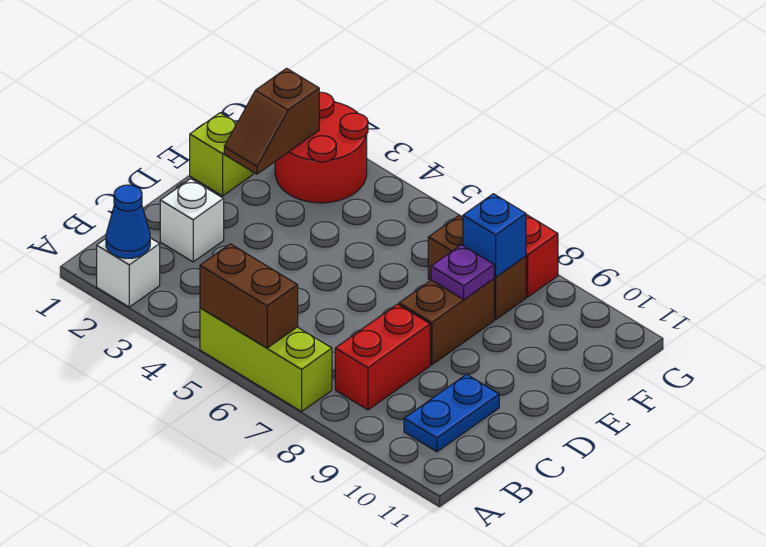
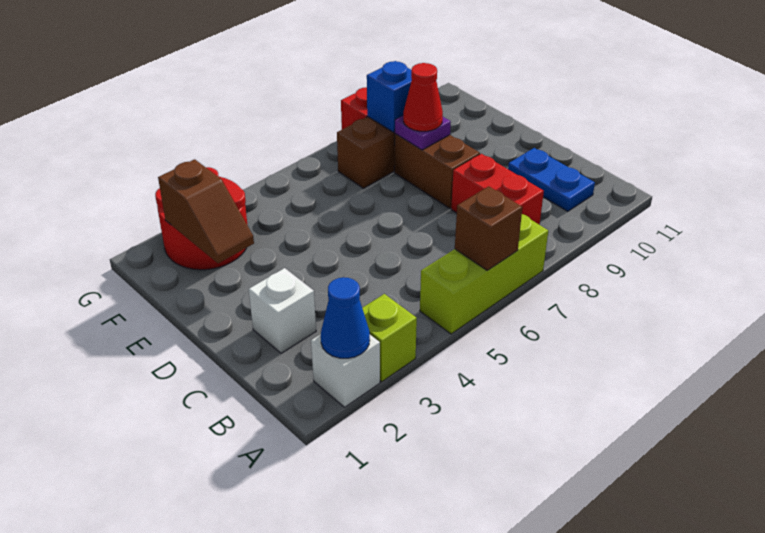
brown brick A5:A6 level 2 -> brown brick A6 level 2
lime brick E1 level 1 -> lime brick A3 level 1
none -> red cone E8 level 3

